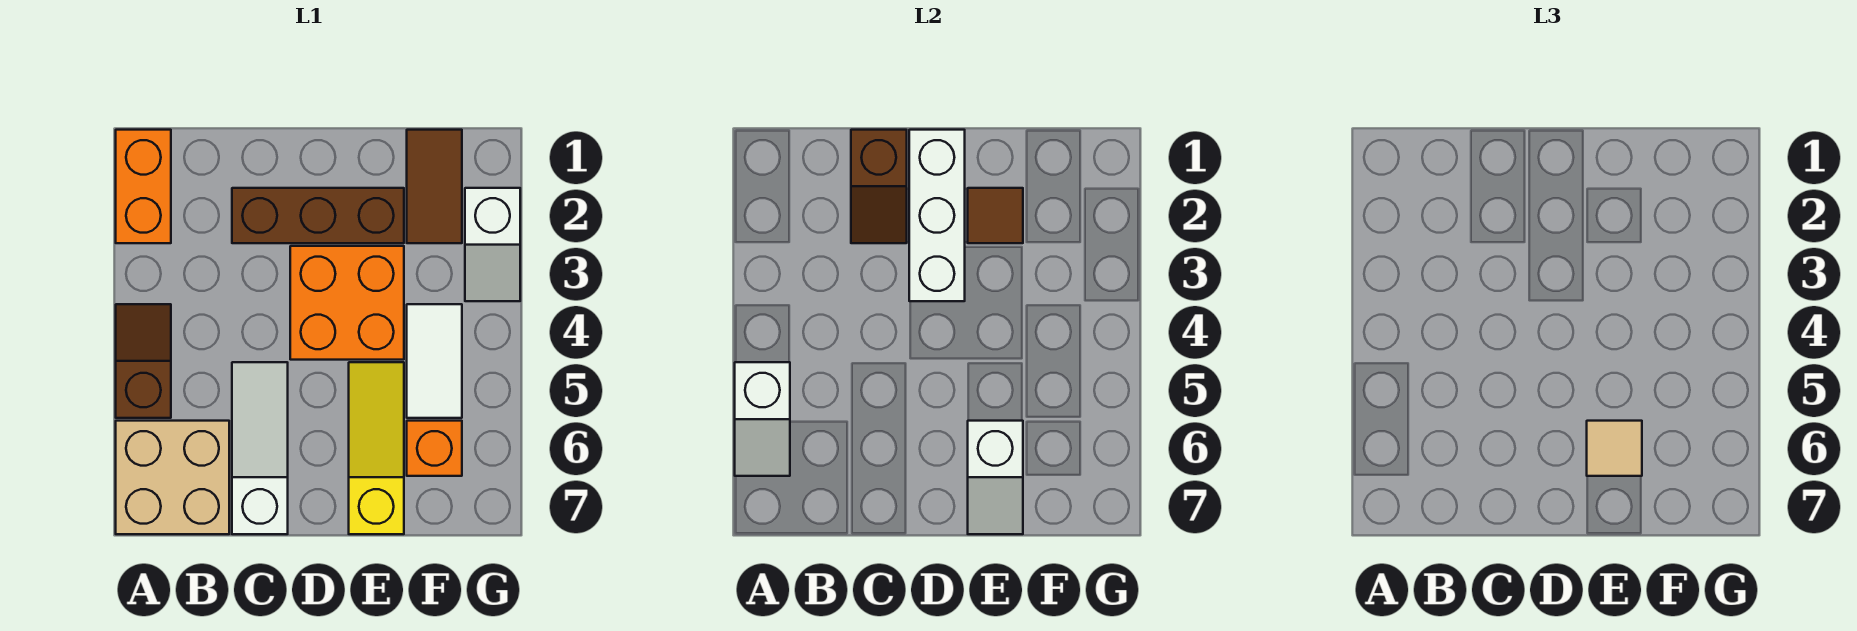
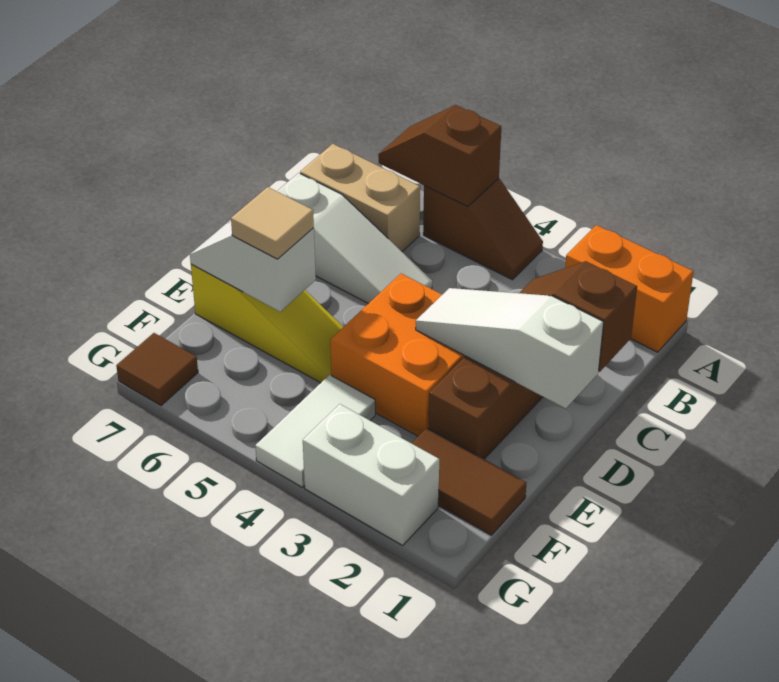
white slope A5:A6 level 2 top 5 -> brown slope A5:A6 level 2 top 5
tan brick A6:B7 level 1 -> tan brick B6:B7 level 1
white brick D1:D3 level 2 -> white slope D1:D3 level 2 top 1
brown tile E2 level 2 -> brown tile G7 level 1
white tile F4:F5 level 1 -> white tile F4:G4 level 1
orange brick F6 level 1 -> none
white slope G2:G3 level 1 top 2 -> white brick G2:G3 level 1

